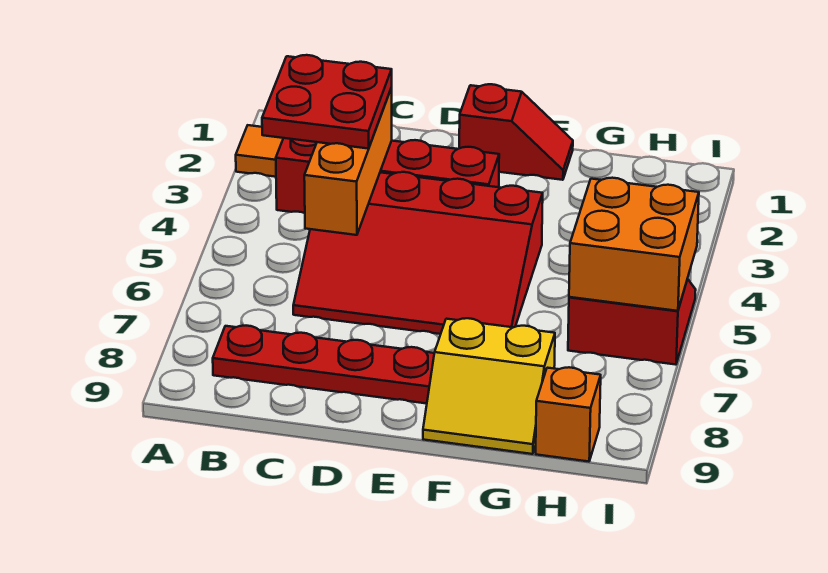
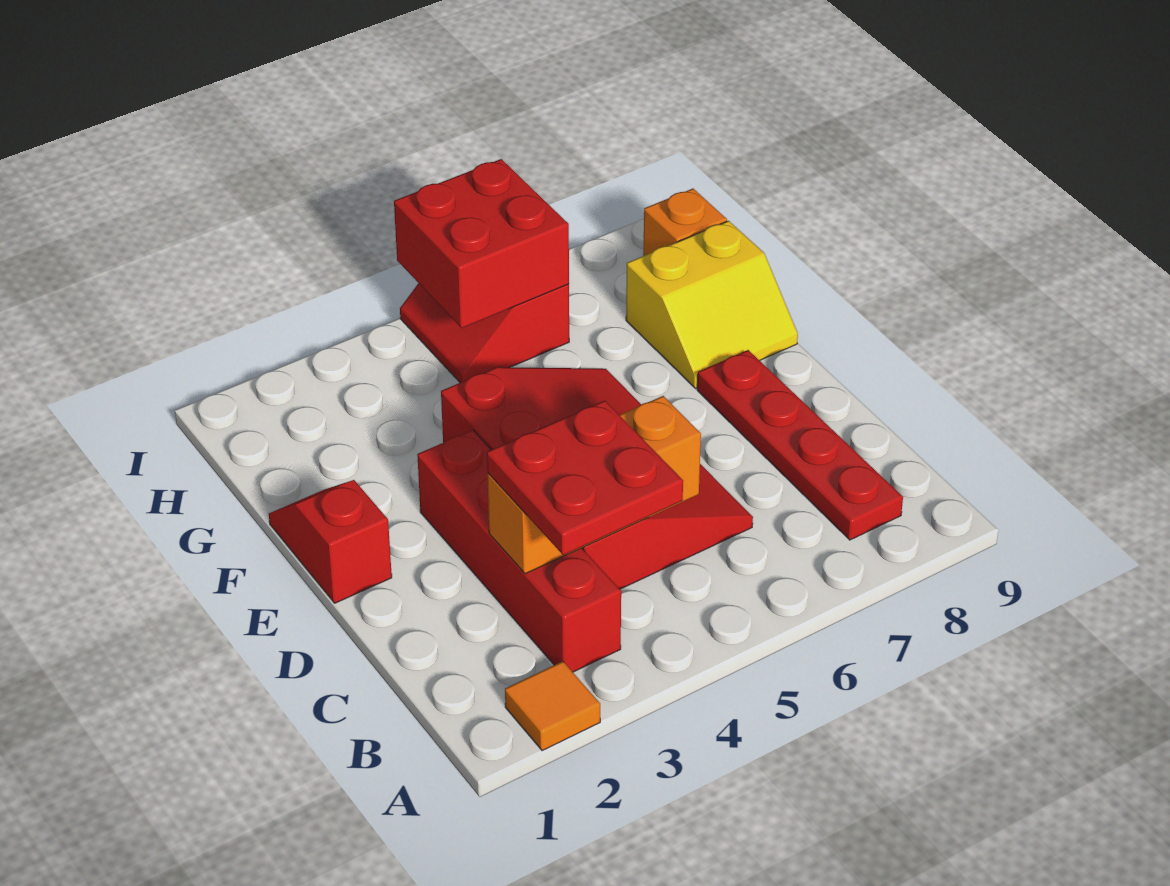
yellow slope F8:G9 level 1 top 8 -> yellow slope F8:G9 level 1 top G
orange brick H5:I6 level 2 -> red brick H5:I6 level 2

